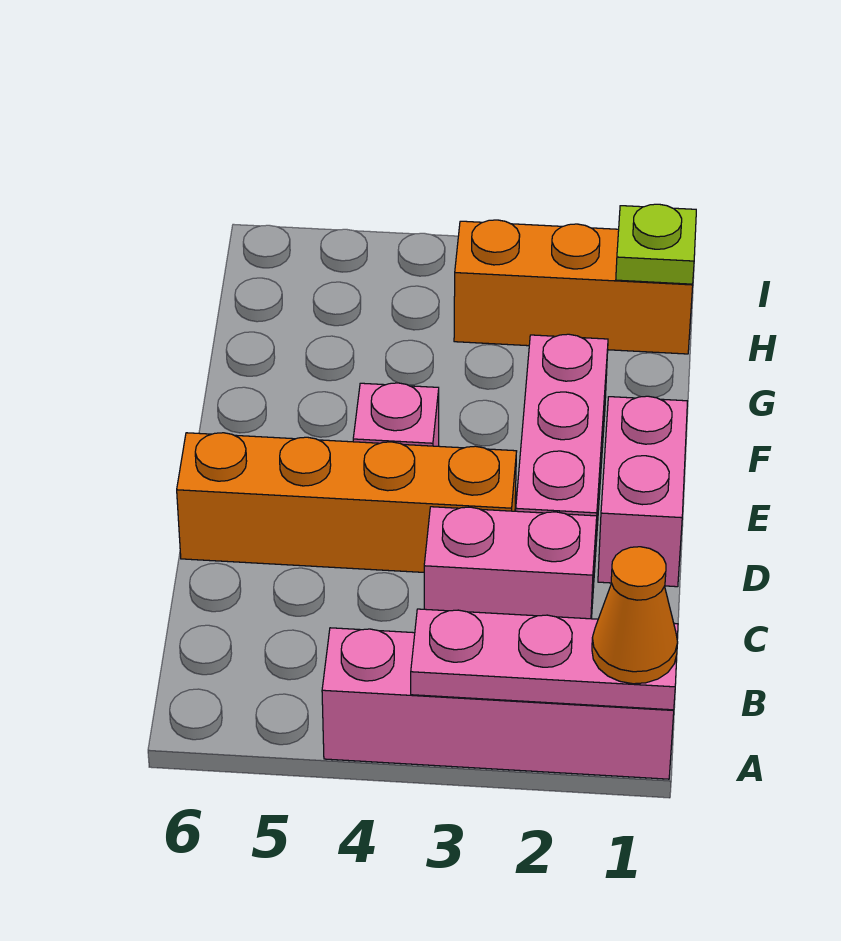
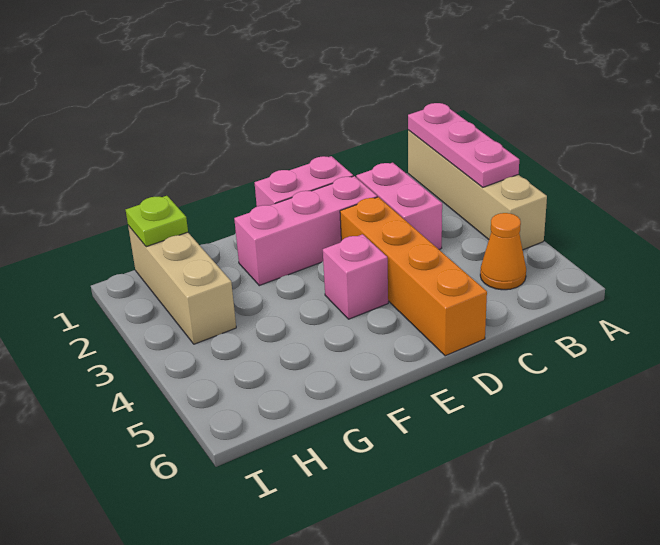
pink brick A1:A4 level 1 -> tan brick A1:A4 level 1
orange cone A1 level 3 -> orange cone B5 level 1
orange brick H1:H3 level 1 -> tan brick H1:H3 level 1

